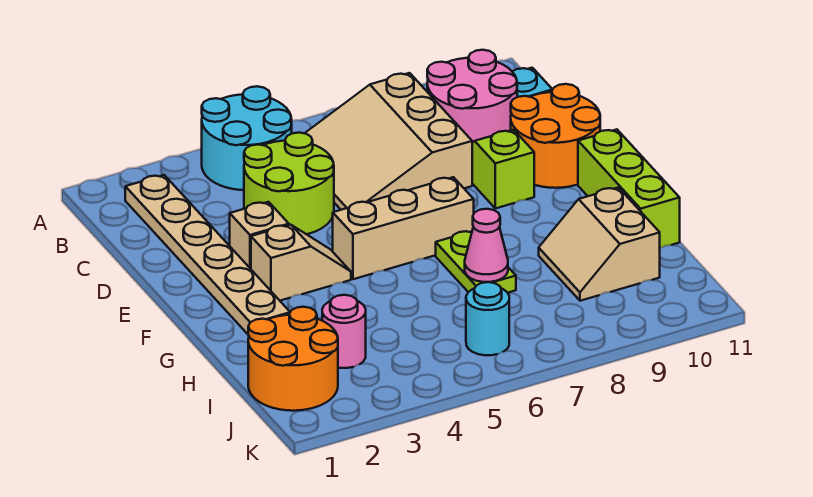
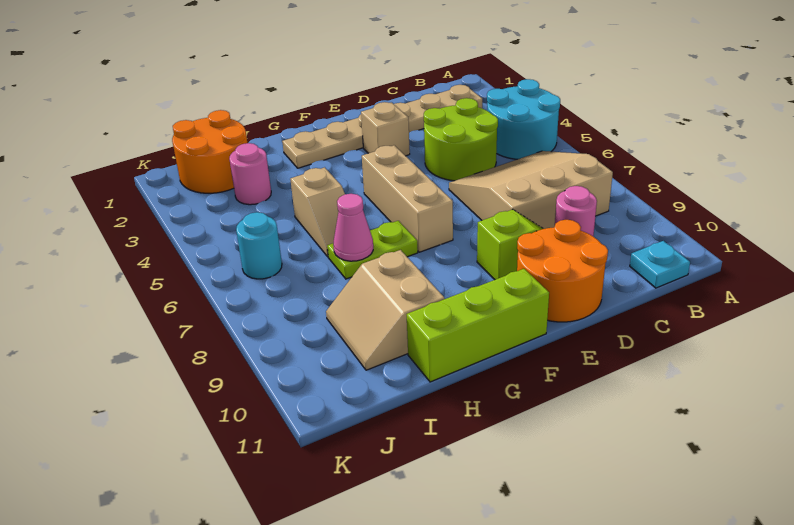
pink round brick B9:C10 level 1 -> pink round brick C9 level 1
tan slope F3:F4 level 1 top 3 -> tan slope H5:H6 level 1 top 5
tan slope H9:I10 level 1 top 10 -> tan slope H9:I10 level 1 top H

